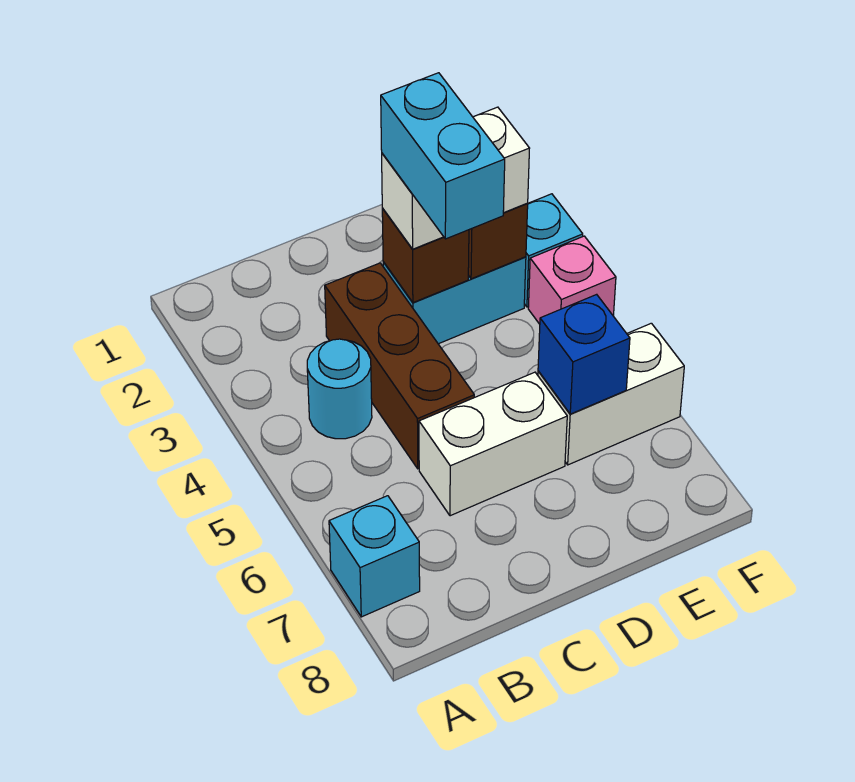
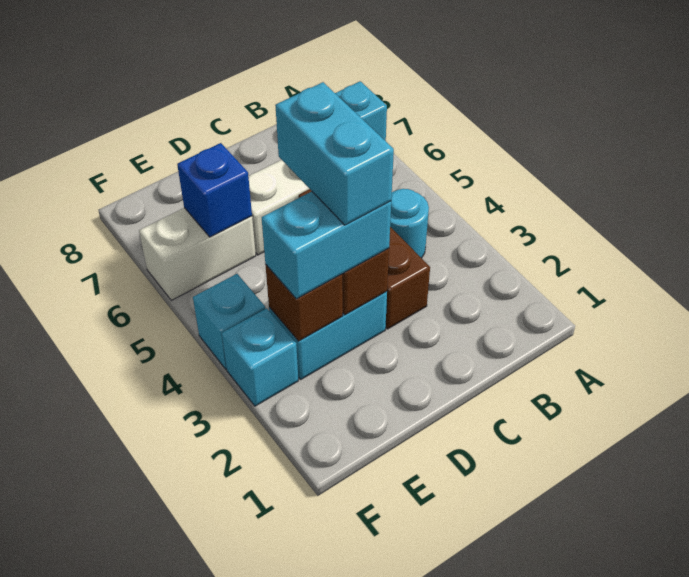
white brick D3:E3 level 3 -> cyan brick D3:E3 level 3
pink brick F4 level 1 -> cyan brick F4 level 1

